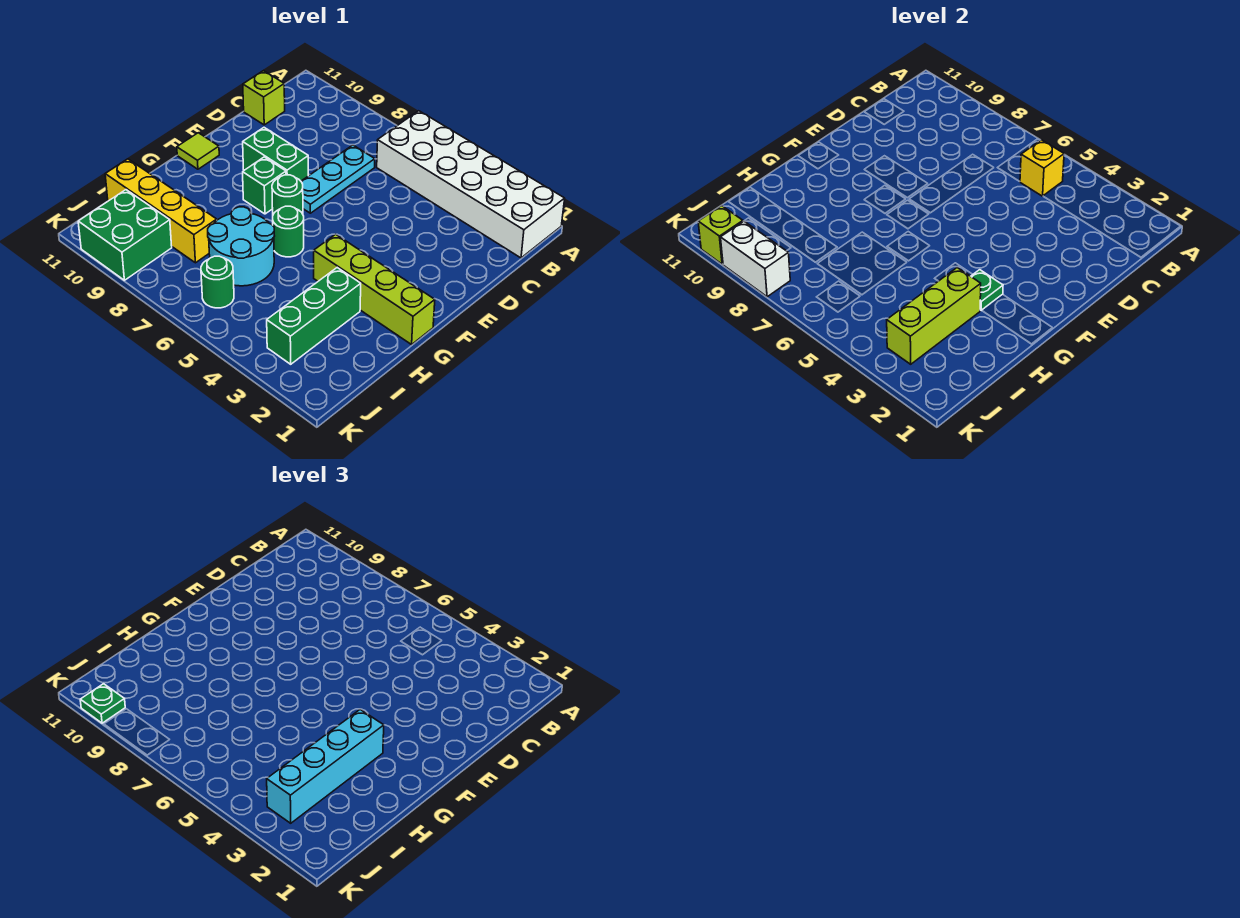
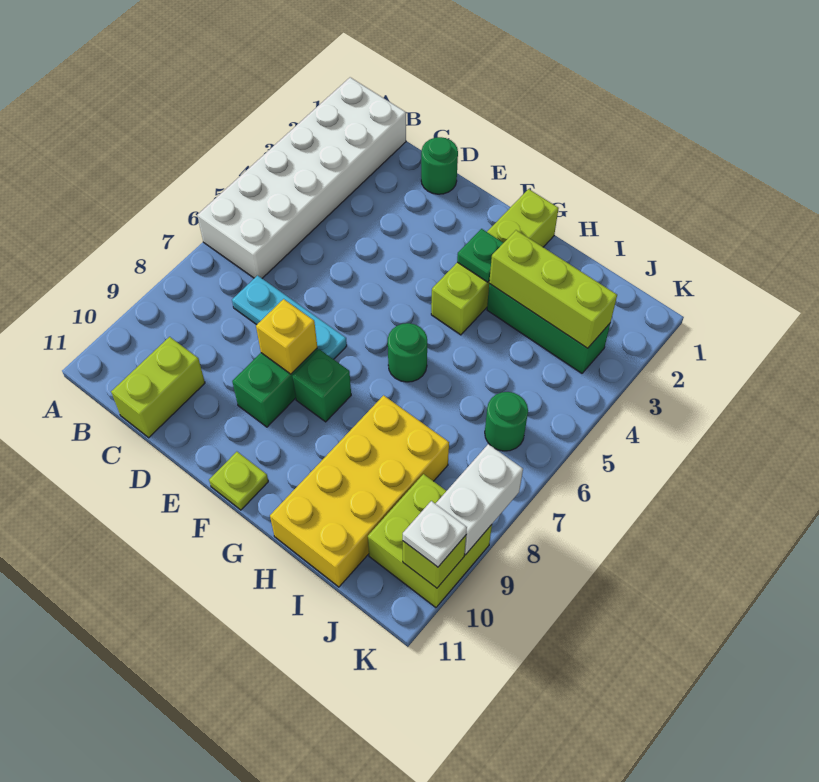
yellow brick B5 level 2 -> yellow brick E8 level 2
lime brick C11 level 1 -> lime brick C10:C11 level 1
green round brick F7 level 1 -> green round brick D1 level 1
lime tile F11 level 1 -> lime plate F11 level 1
cyan brick G3:J3 level 3 -> none
cyan round brick H6:I7 level 1 -> none
yellow brick I8:I11 level 1 -> yellow brick H8:I11 level 1
green brick J9:K10 level 1 -> lime brick J9:K10 level 1
green plate K10 level 3 -> white plate K10 level 3

